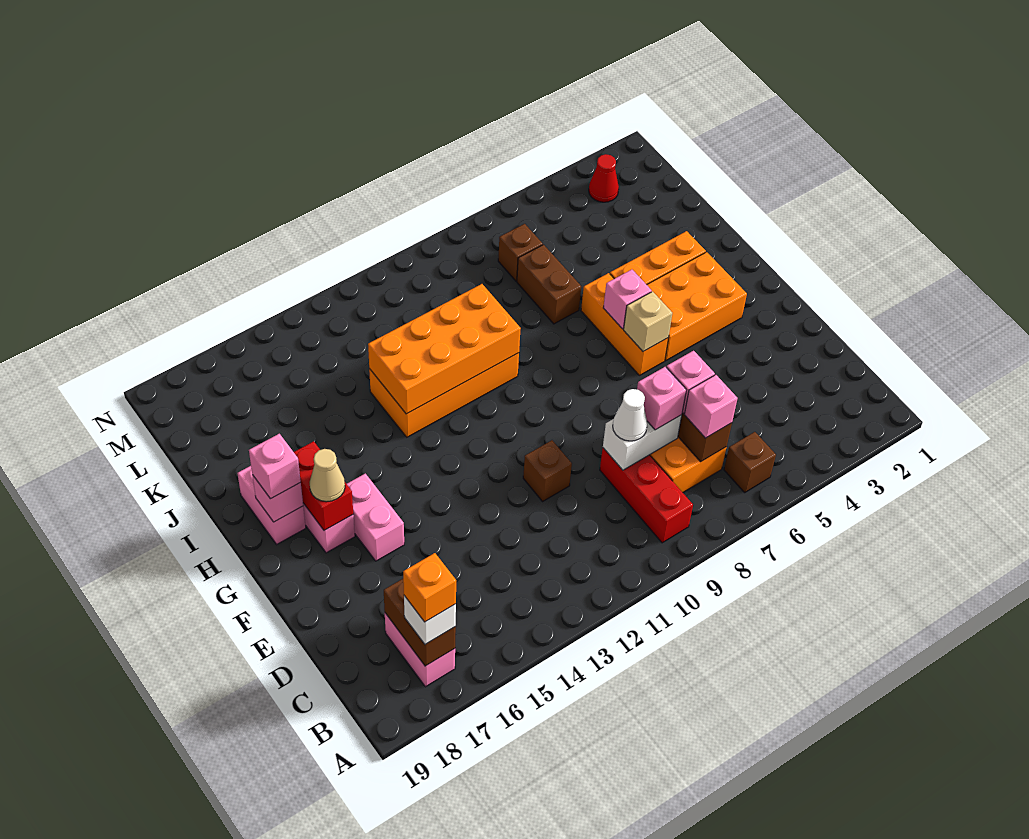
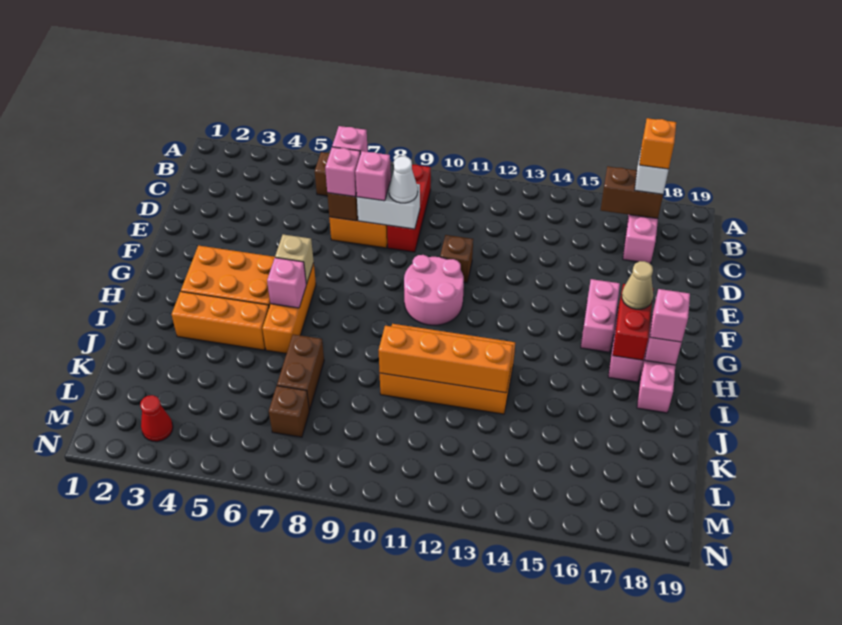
brown brick B17:C17 level 2 -> brown brick B16:B17 level 2
none -> pink round brick F10:G11 level 1
orange brick I10:J13 level 2 -> orange brick J10:J13 level 2

